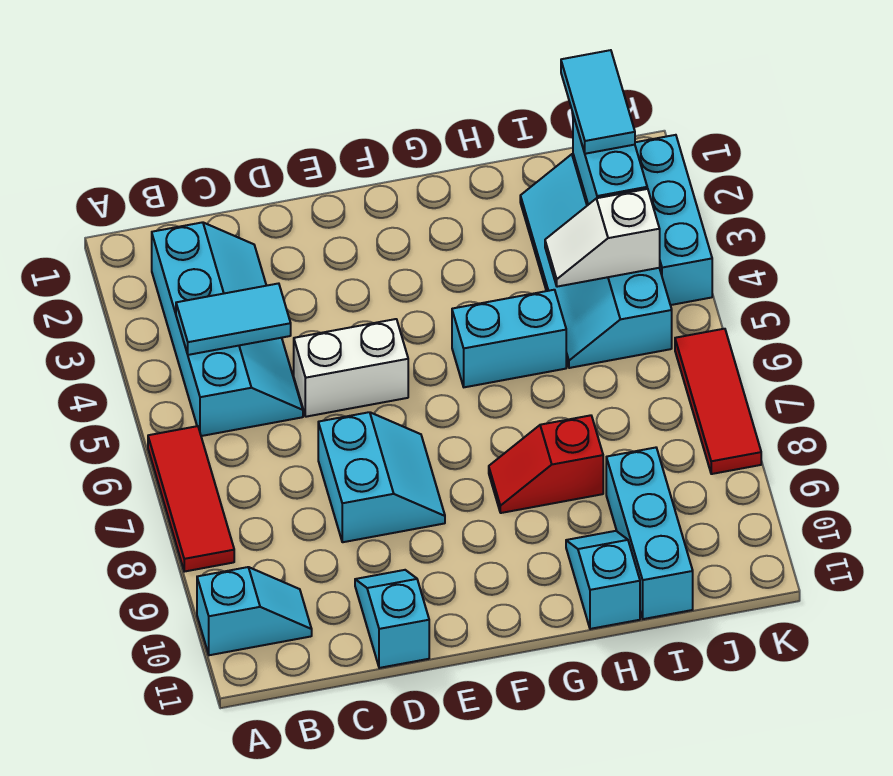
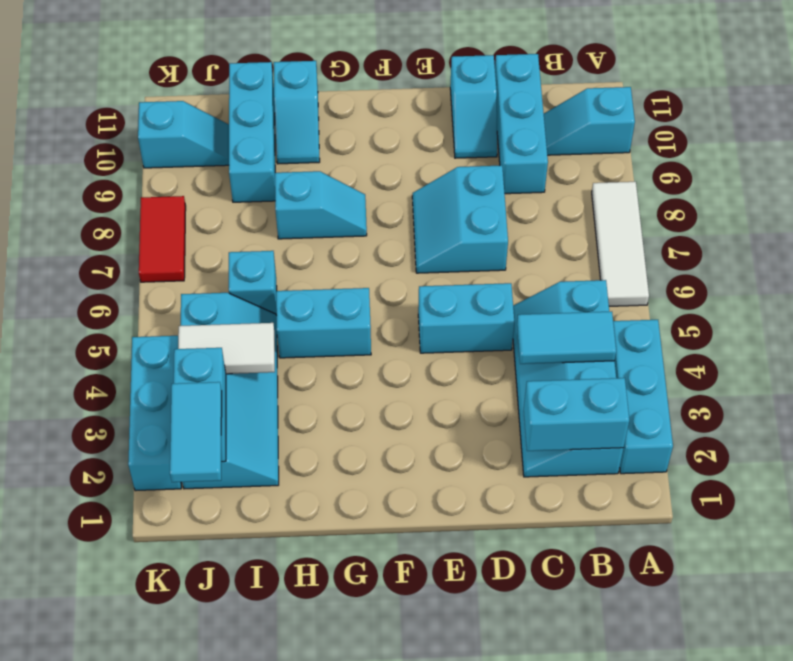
none -> cyan brick A2:A4 level 1
red tile A6:A8 level 1 -> white tile A6:A8 level 1
none -> cyan brick B2:C2 level 2
none -> cyan brick C9:C11 level 1
white brick D5:E5 level 1 -> cyan brick D5:E5 level 1
red slope G8:H8 level 1 top H -> cyan slope G8:H8 level 1 top H
white slope I4:J4 level 2 top J -> white tile I4:J4 level 2
none -> cyan brick I6 level 1
none -> cyan slope J10:K10 level 1 top K
red tile K6:K8 level 1 -> red tile K7:K8 level 1

